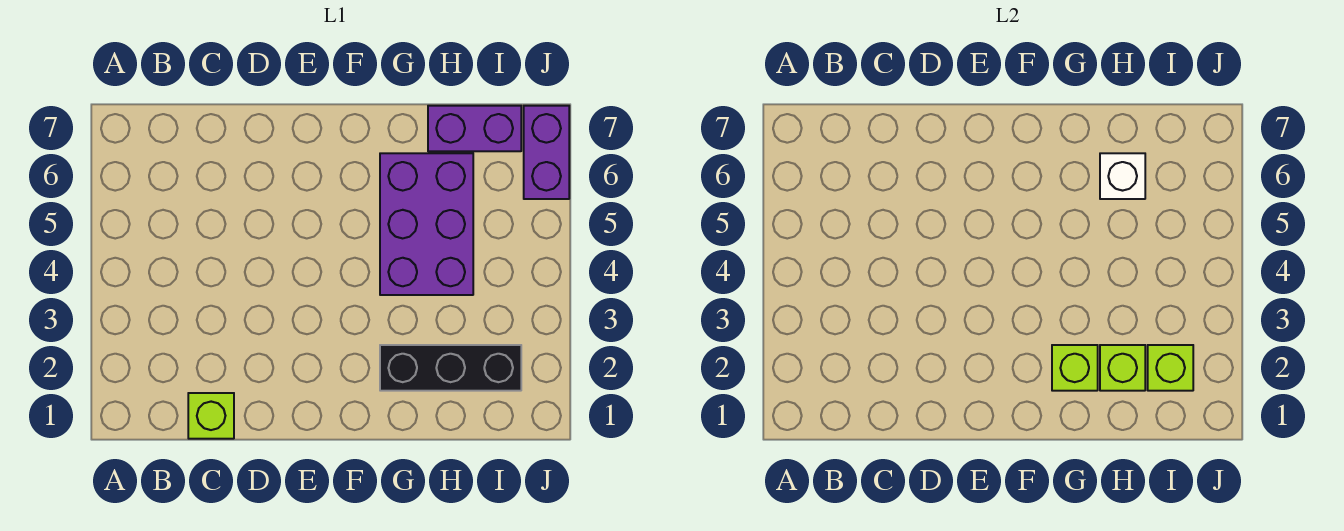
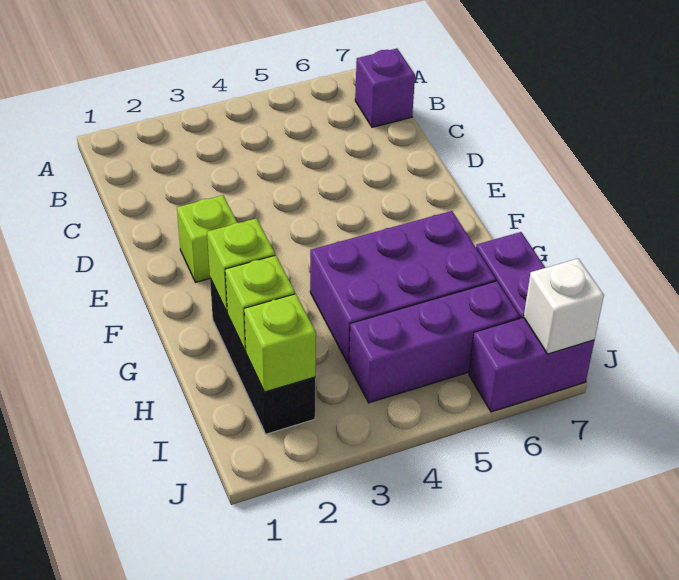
none -> purple brick B7 level 1
lime brick C1 level 1 -> lime brick E2 level 1
white brick H6 level 2 -> white brick J7 level 2
none -> purple brick I4:I6 level 1

